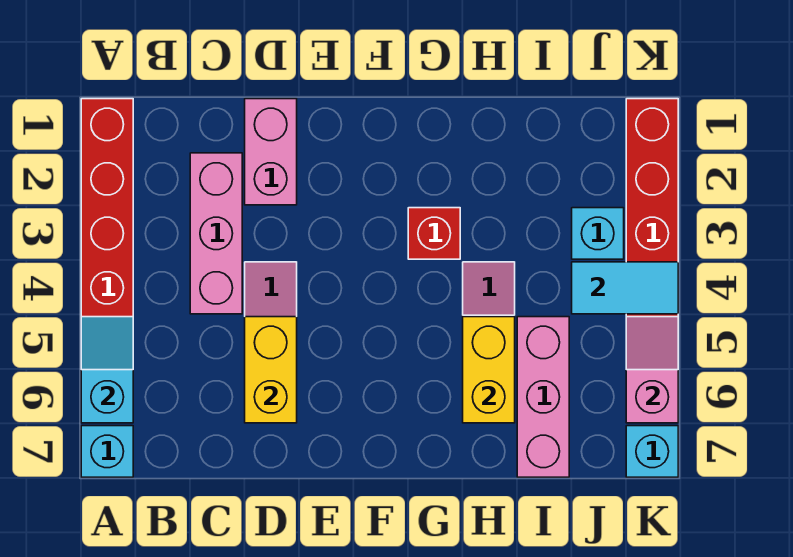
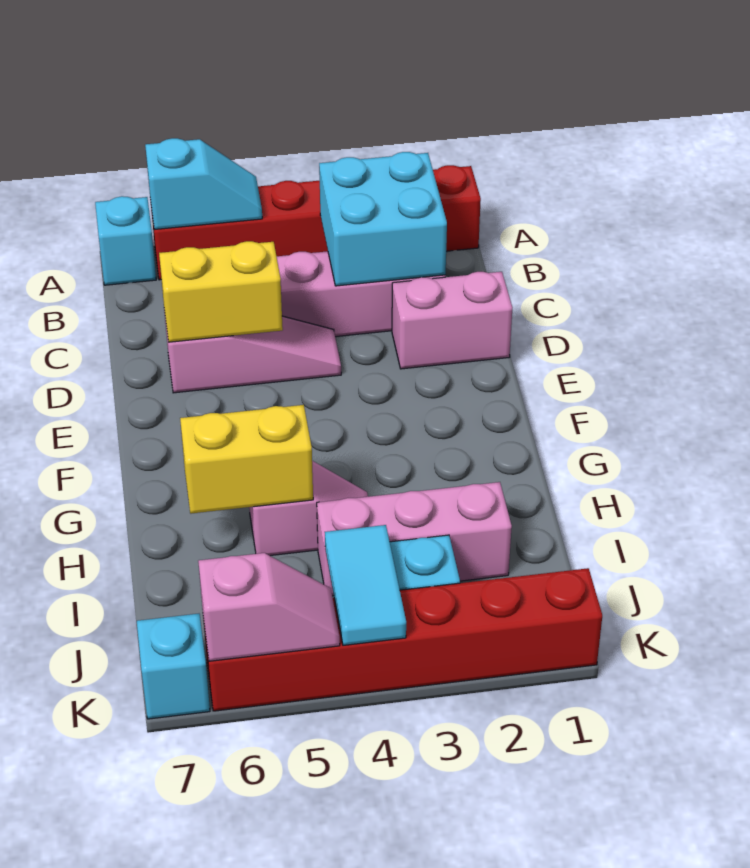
none -> cyan brick B2:C3 level 2
red brick G3 level 1 -> none
pink brick I5:I7 level 1 -> pink brick I2:I4 level 1

